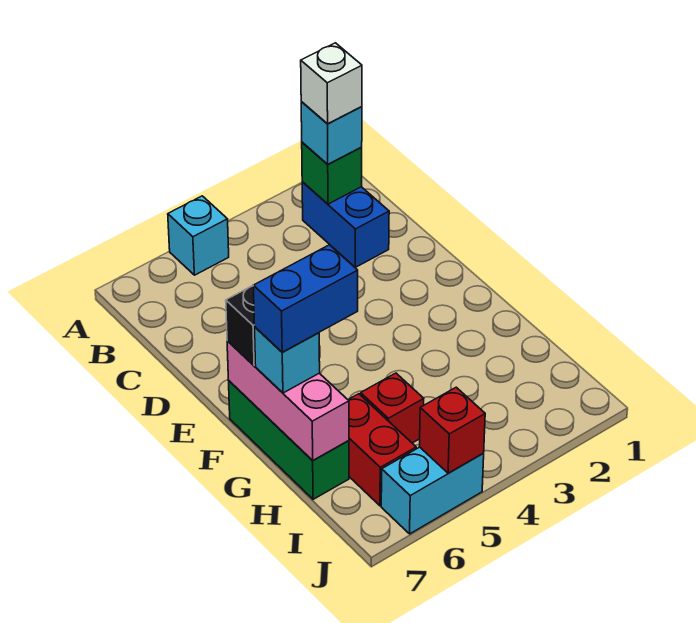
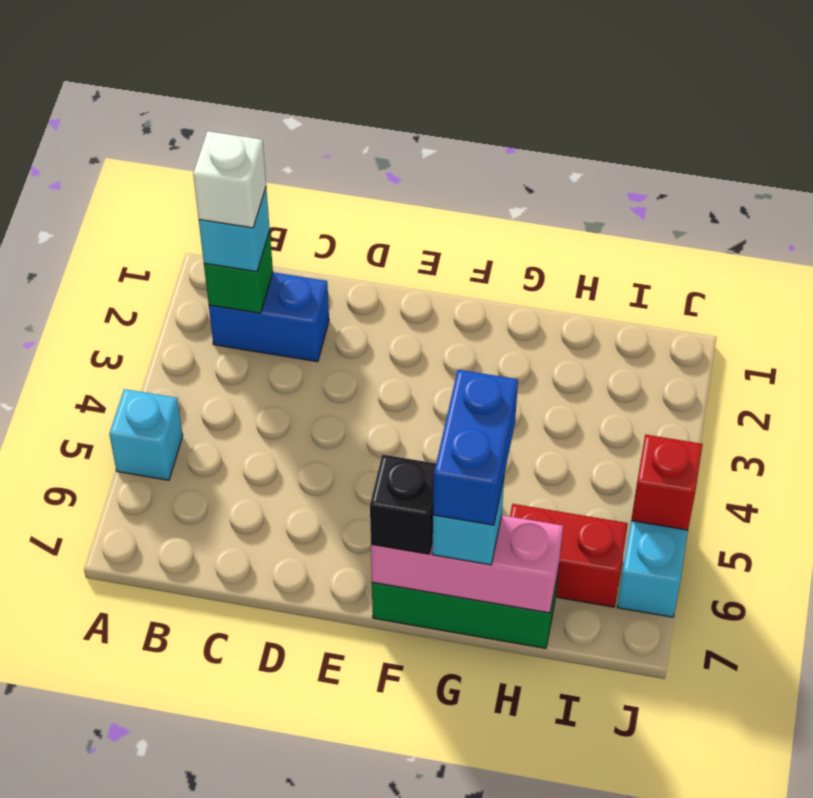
red brick H5 level 1 -> none

